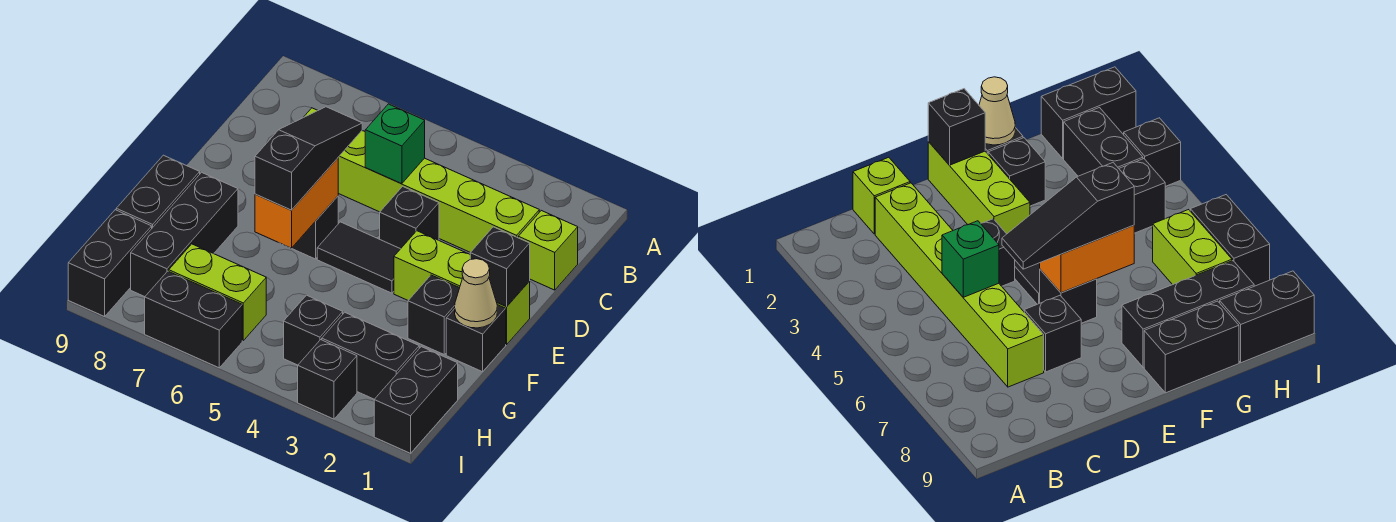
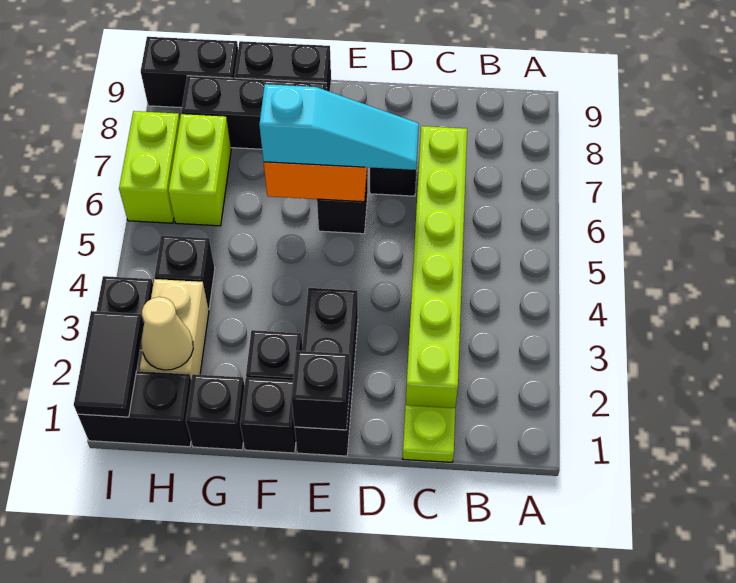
lime brick C1 level 1 -> lime plate C1 level 1
green brick C5 level 2 -> none
black brick D4 level 1 -> black brick G1 level 1
black slope D6:F6 level 3 top F -> cyan slope D6:F6 level 3 top F
lime brick E1:E3 level 1 -> black brick E1:E3 level 1
black tile E4:E5 level 1 -> black tile I1:I2 level 2
tan cone F1 level 2 -> tan cone H2 level 2
black brick H2:H3 level 1 -> tan brick H2:H3 level 1
black brick I6:I7 level 1 -> lime brick I6:I7 level 1

